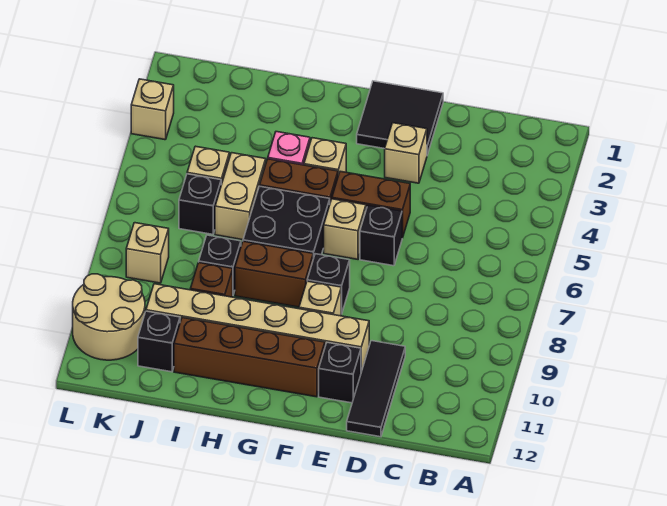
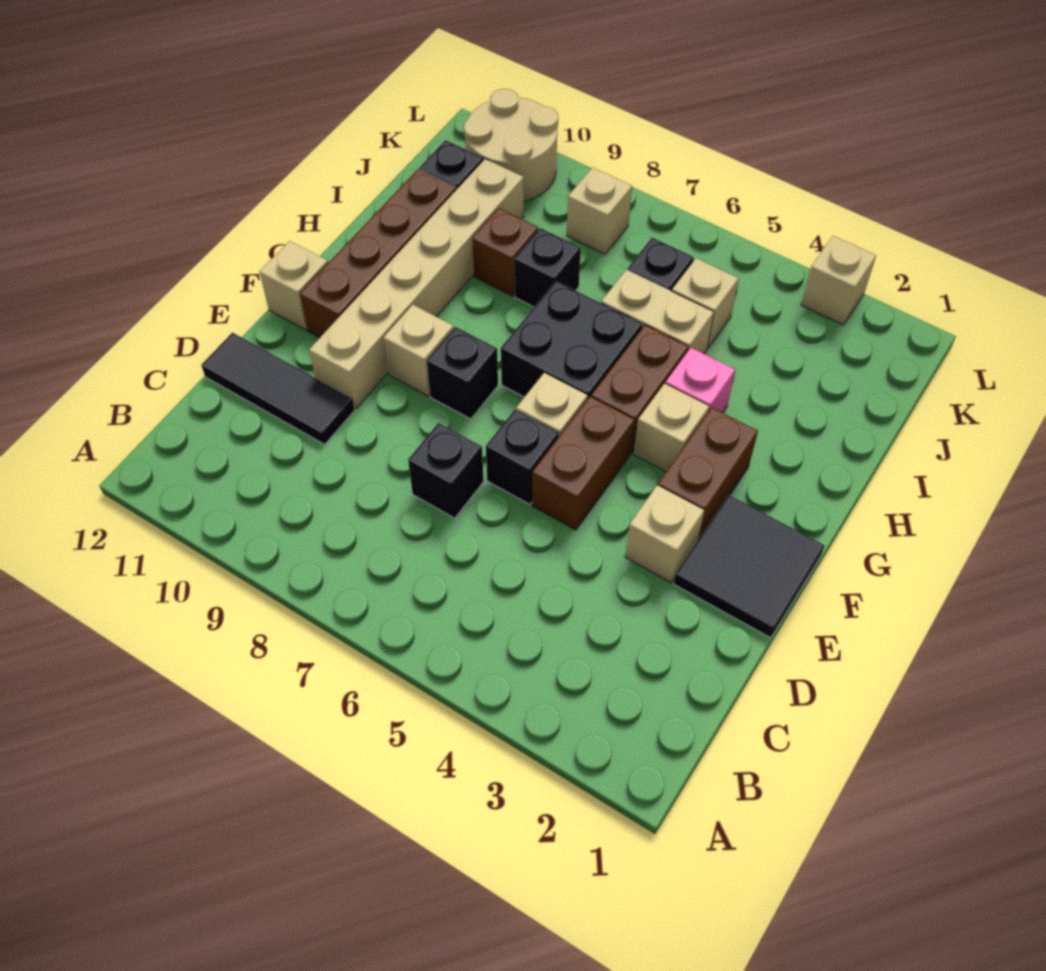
black brick E11 level 1 -> black brick D7 level 1
none -> tan brick F12 level 1
brown brick G8:H8 level 1 -> brown brick F3:G3 level 1

